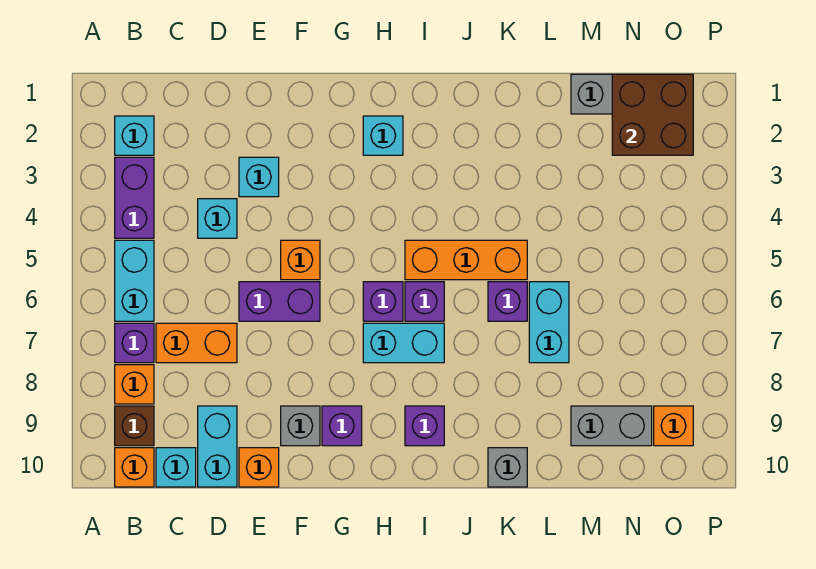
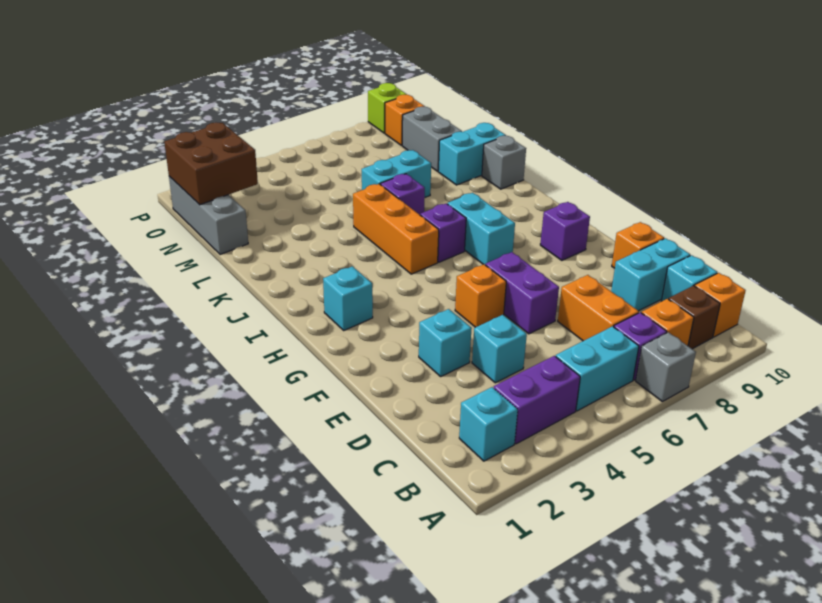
grey brick F9 level 1 -> grey brick A7 level 1
purple brick H6 level 1 -> none
purple brick I9 level 1 -> none
none -> cyan brick L9:L10 level 1
none -> lime brick P9 level 1

